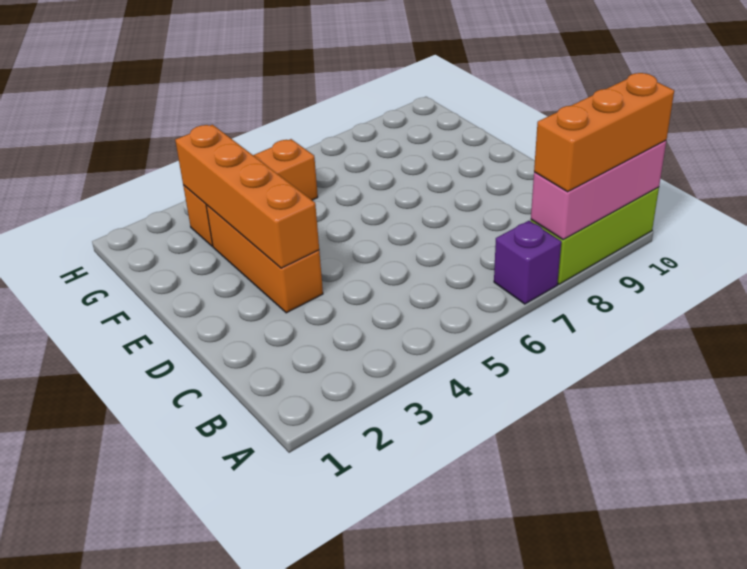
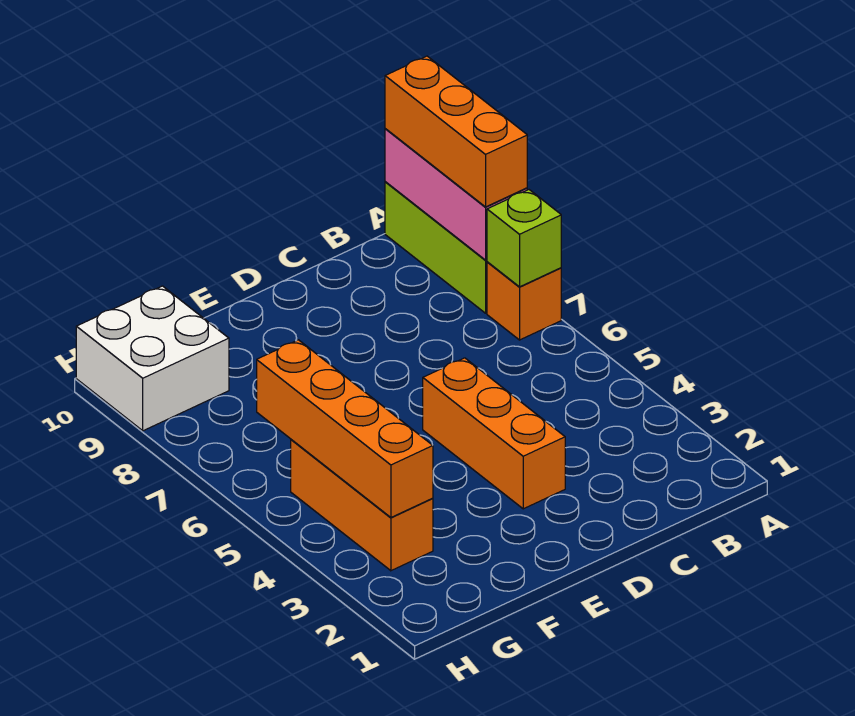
purple brick A7 level 1 -> orange brick A7 level 1
none -> lime brick A7 level 2
orange brick D3:F3 level 1 -> orange brick D3:D5 level 1
orange brick D3:G3 level 2 -> orange brick G3:G6 level 2
none -> white brick G9:H10 level 1

